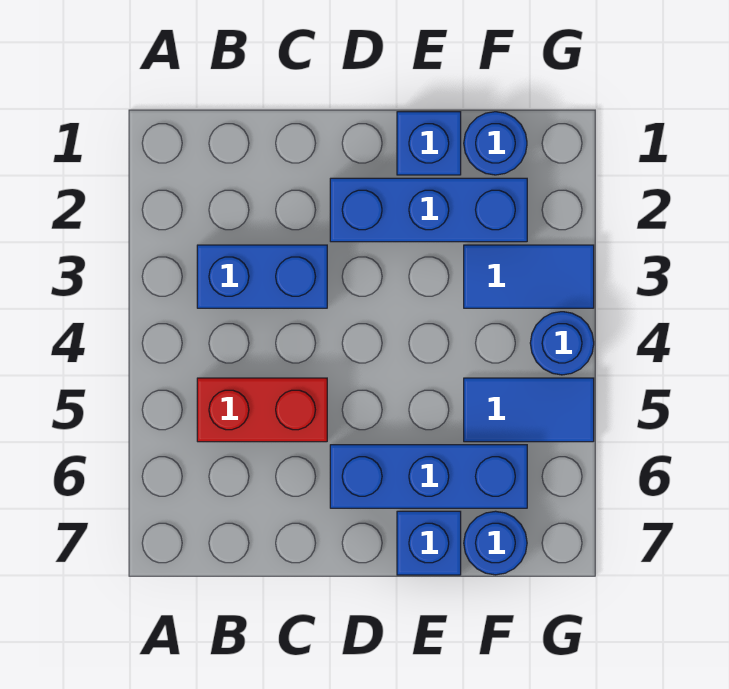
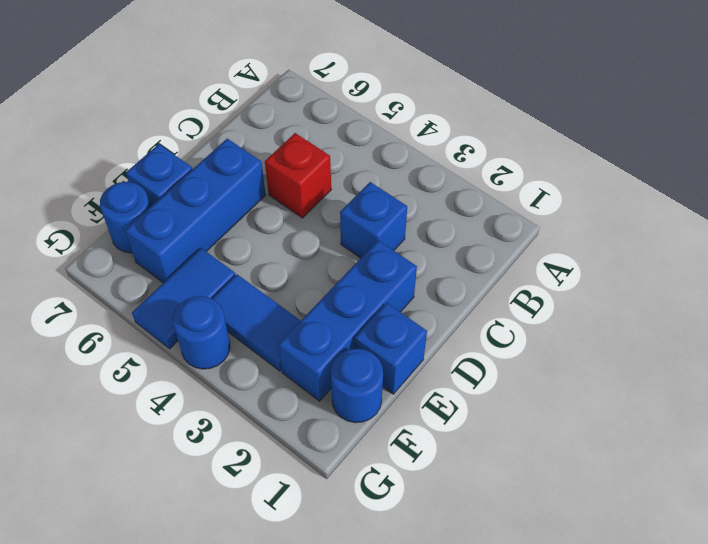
blue brick B3:C3 level 1 -> blue brick C3 level 1
red brick B5:C5 level 1 -> red brick C5 level 1
blue tile F3:G3 level 1 -> blue tile F3:F4 level 1

